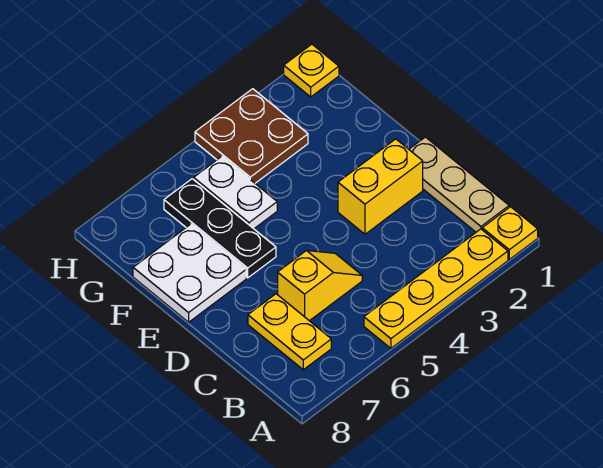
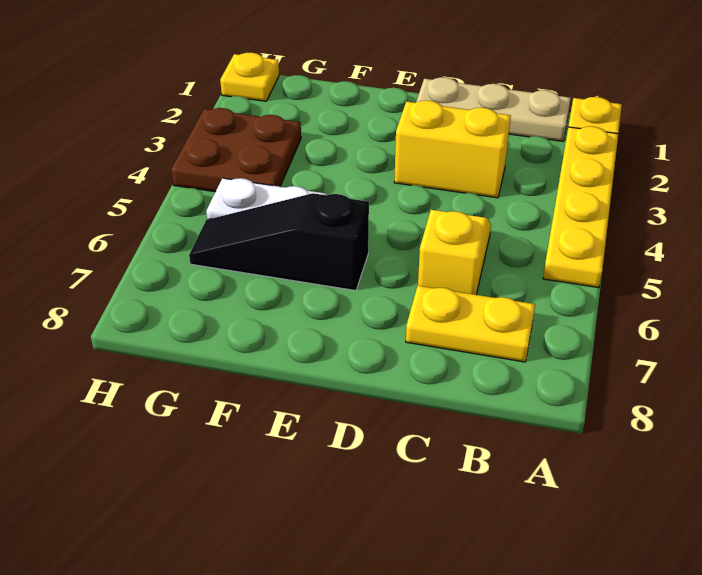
yellow brick D2:D3 level 1 -> yellow brick C3:D3 level 1
black plate E6:G6 level 1 -> black slope E6:G6 level 1 top E
white plate E7:F8 level 1 -> none

